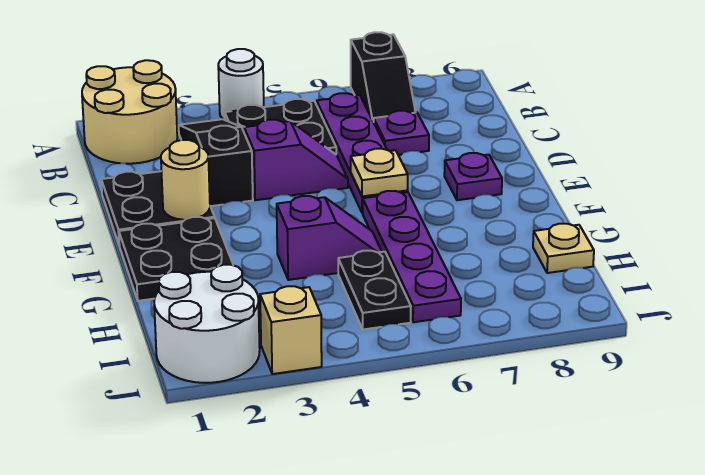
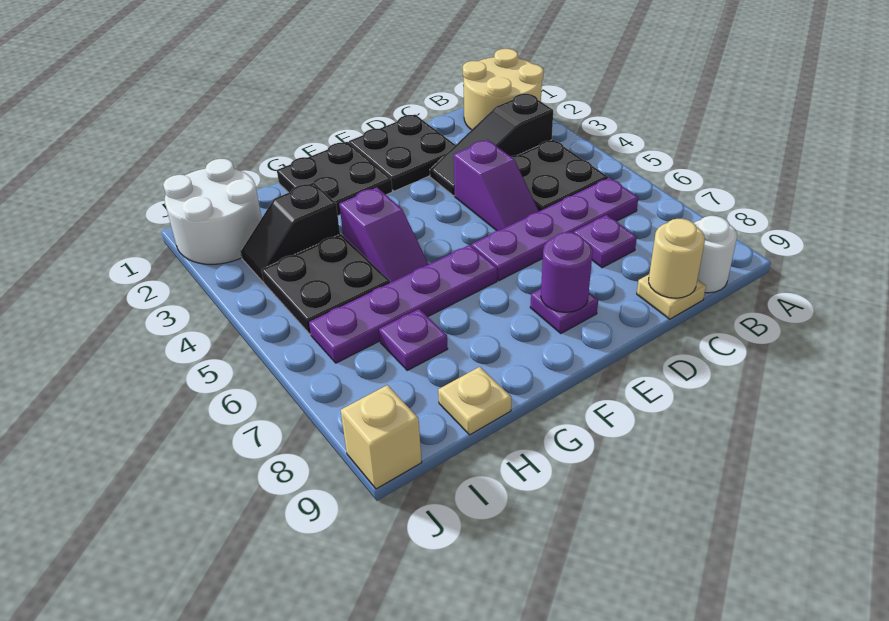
white round brick A4 level 1 -> white round brick B9 level 1
black slope A7:B7 level 1 top A -> black slope H3:I3 level 1 top H
black slope B3:D3 level 1 top D -> black slope B3:D3 level 1 top B
tan round brick E2 level 2 -> tan round brick C9 level 2
tan plate E6 level 2 -> tan plate C9 level 1
none -> purple round brick E8 level 2
black plate H5:I5 level 1 -> black plate H4:I5 level 1
none -> purple plate H7 level 1
tan brick J3 level 1 -> tan brick J9 level 1

